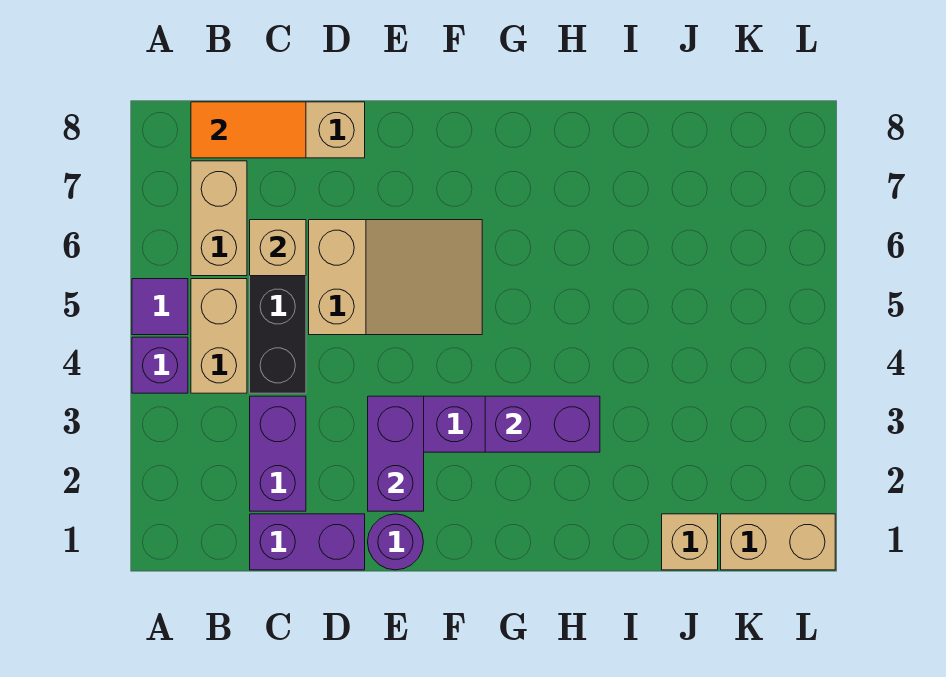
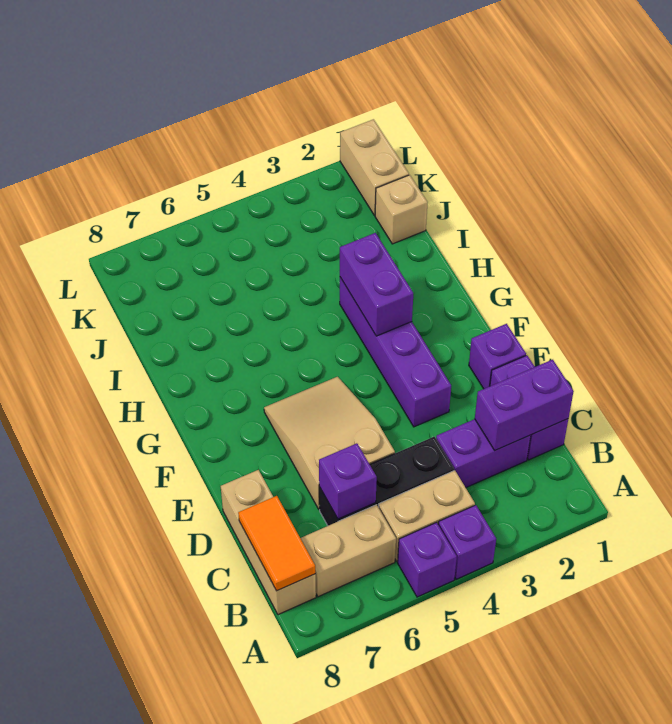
purple tile A5 level 1 -> purple brick A5 level 1
tan brick C6 level 2 -> purple brick C6 level 2
purple round brick E1 level 1 -> purple brick E1 level 1
purple brick E2:E3 level 2 -> purple brick C1:C2 level 2

